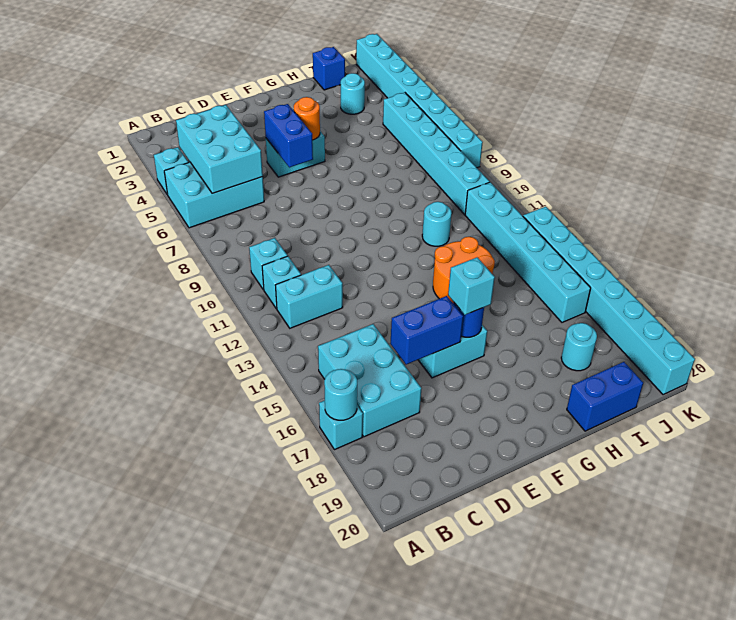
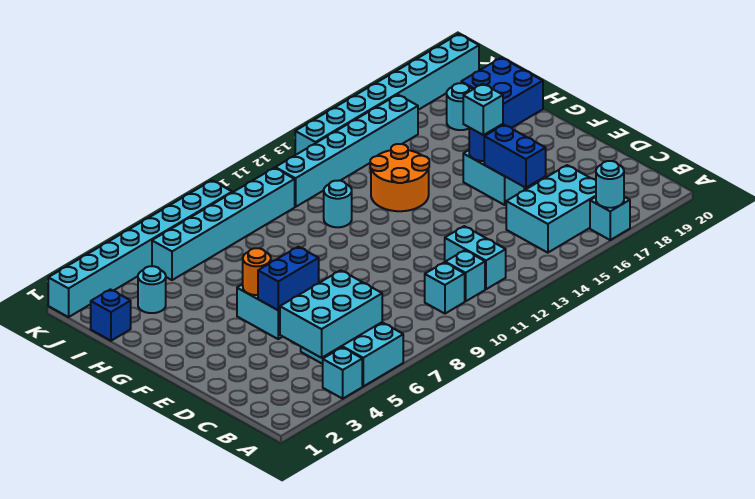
blue brick H20:I20 level 1 -> blue brick H19:I20 level 1

